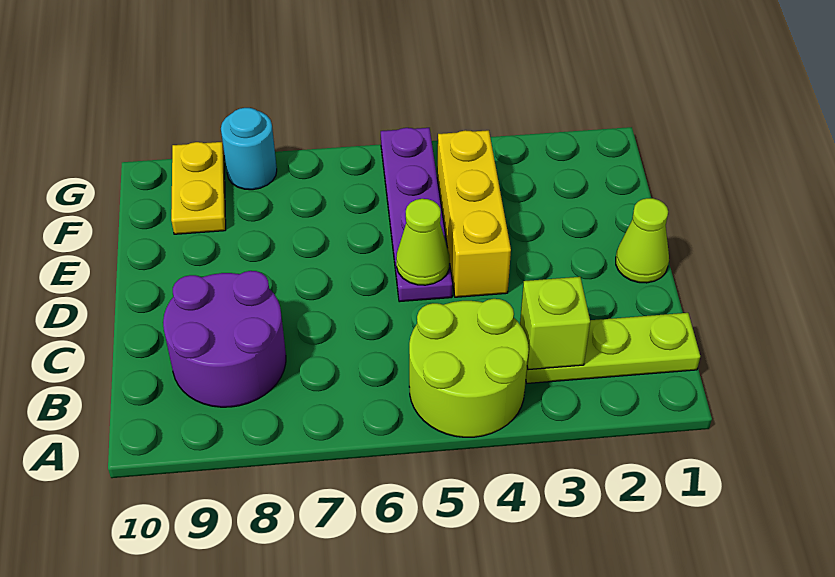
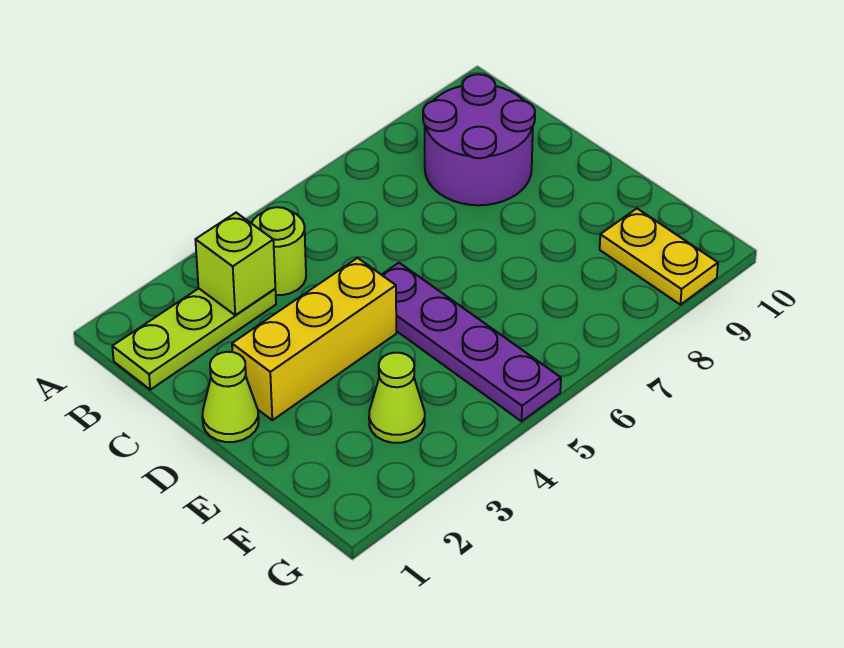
lime round brick A4:B5 level 1 -> lime round brick B4 level 1
yellow brick D4:F4 level 1 -> yellow brick D2:D4 level 1
lime cone D5 level 2 -> lime cone F3 level 1
cyan round brick G8 level 1 -> none

